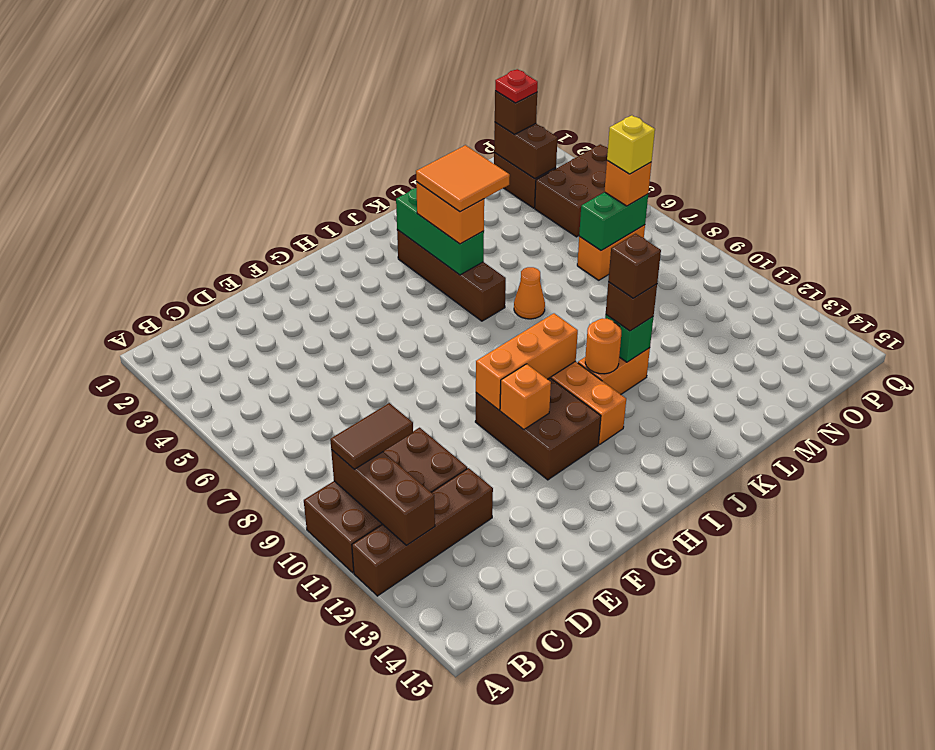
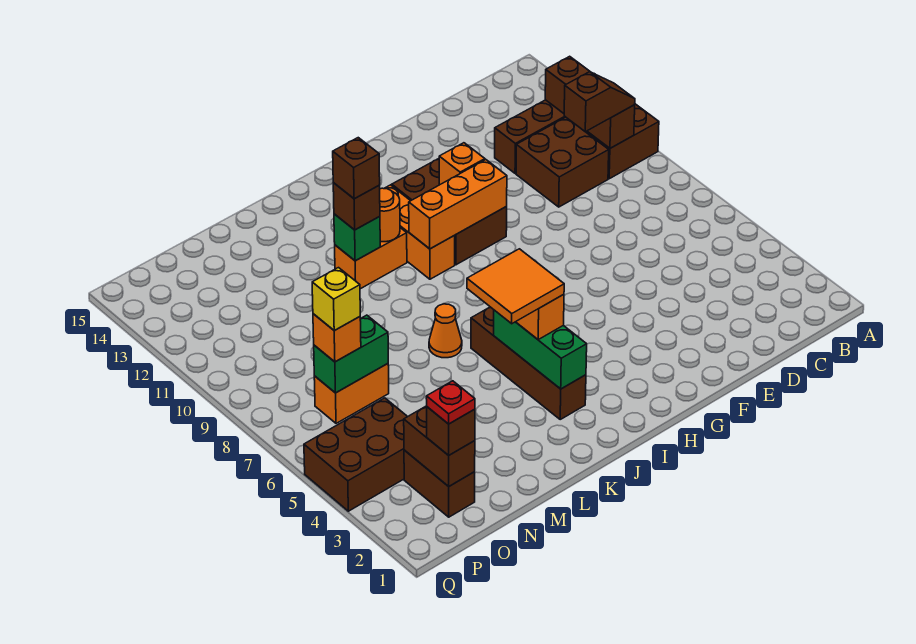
brown tile B10:C10 level 3 -> brown slope B10:C10 level 3 top C

